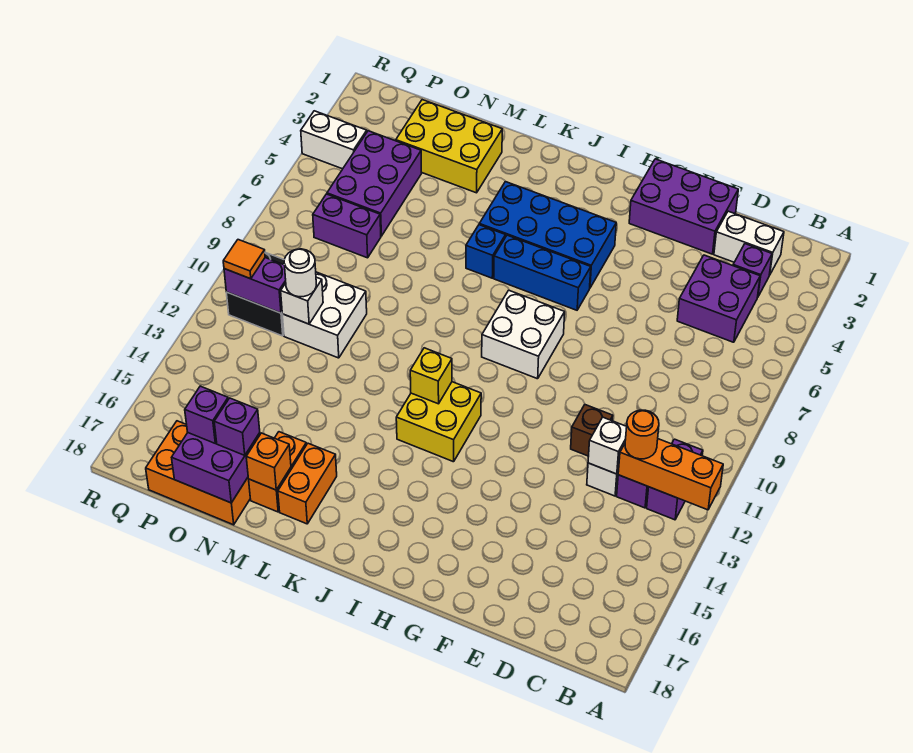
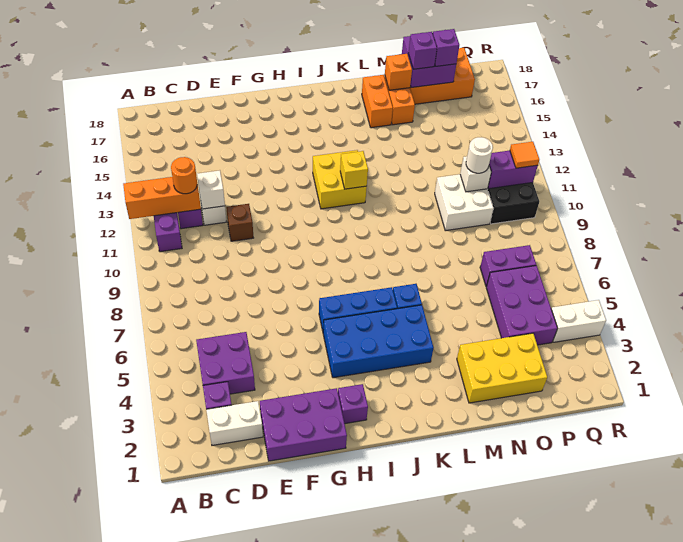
none -> purple brick H2 level 1
white brick H8:I9 level 1 -> none

